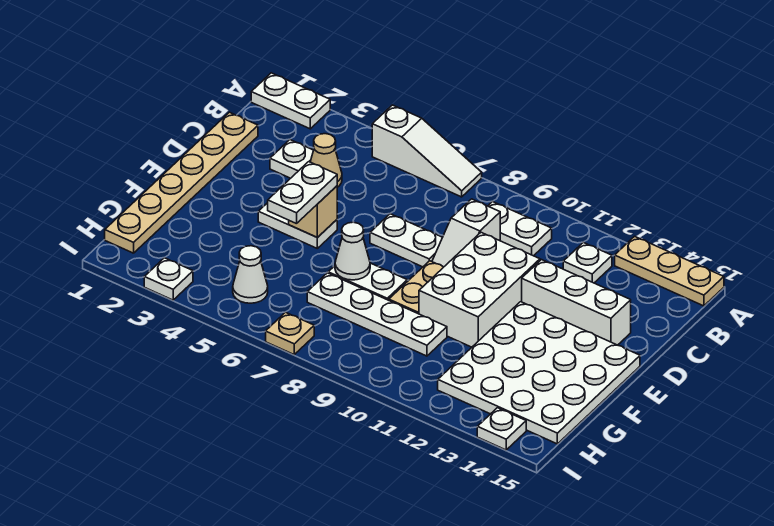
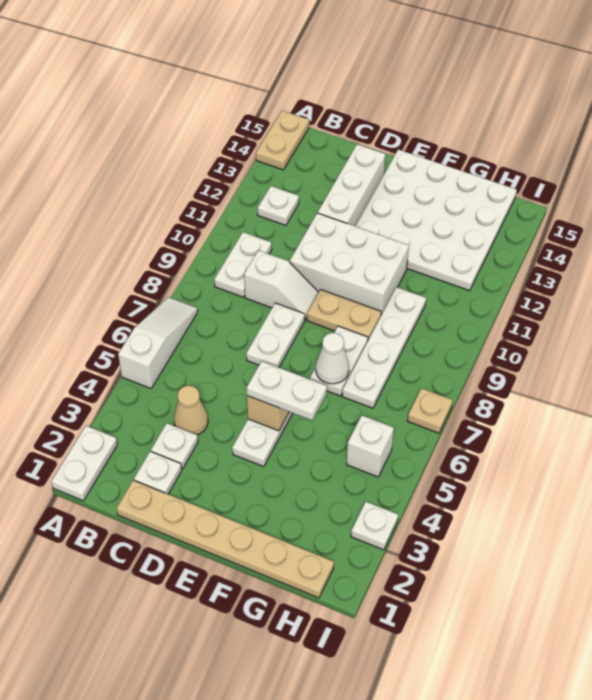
tan plate A13:A15 level 1 -> tan plate A14:A15 level 1
white cone H5 level 1 -> white brick H5 level 1
white plate I14 level 1 -> white plate C2 level 1

